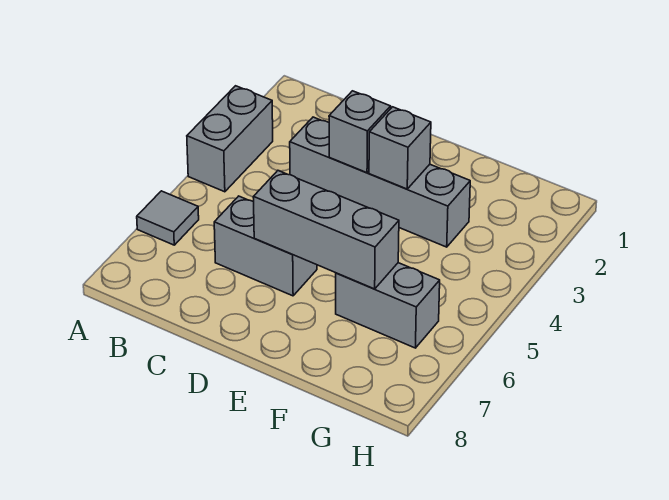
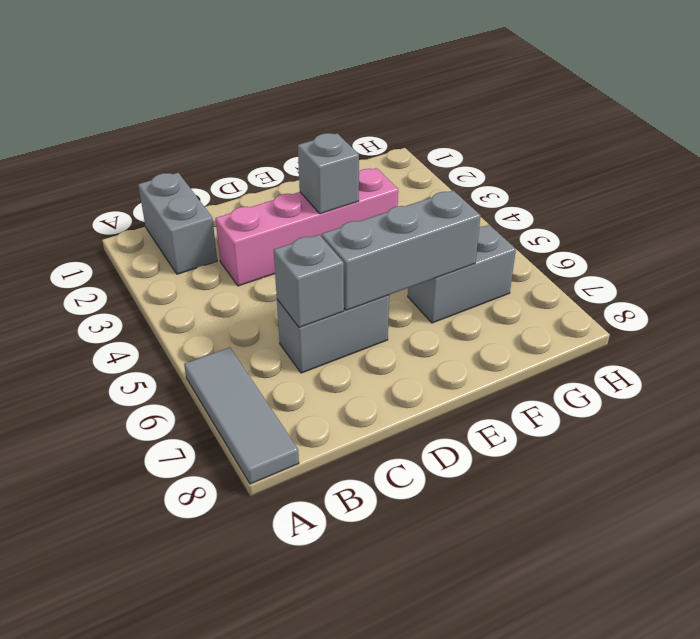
grey brick A3:A4 level 1 -> grey brick B1:B2 level 1
grey tile A6 level 1 -> grey tile A6:A8 level 1
grey brick C3:F3 level 1 -> pink brick C3:F3 level 1
grey brick D3 level 2 -> grey brick C6 level 2

